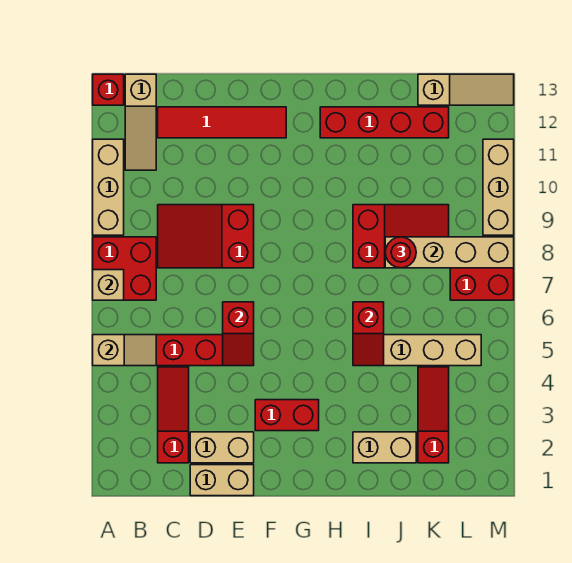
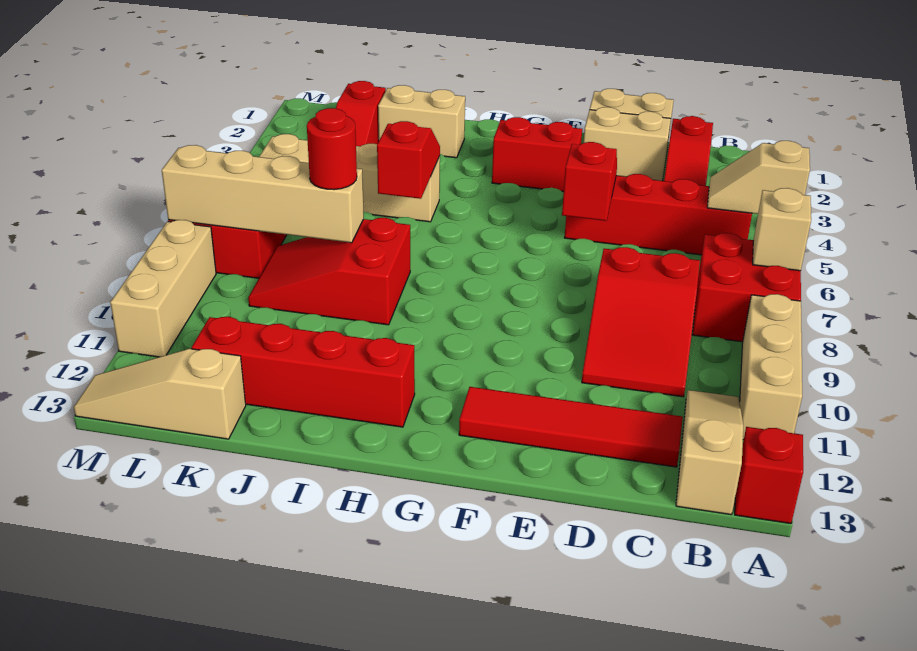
red slope C8:E9 level 1 top E -> red slope C8:D10 level 1 top 8

